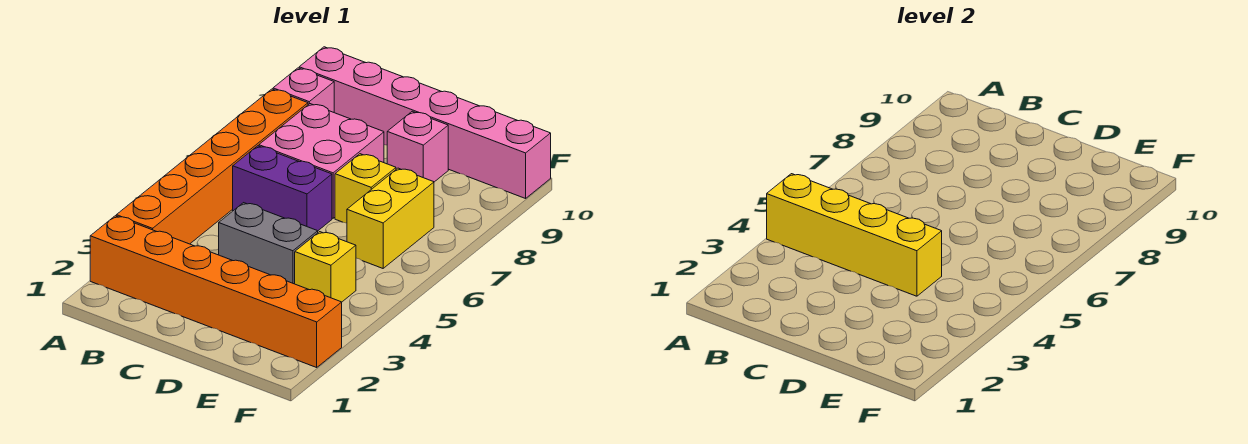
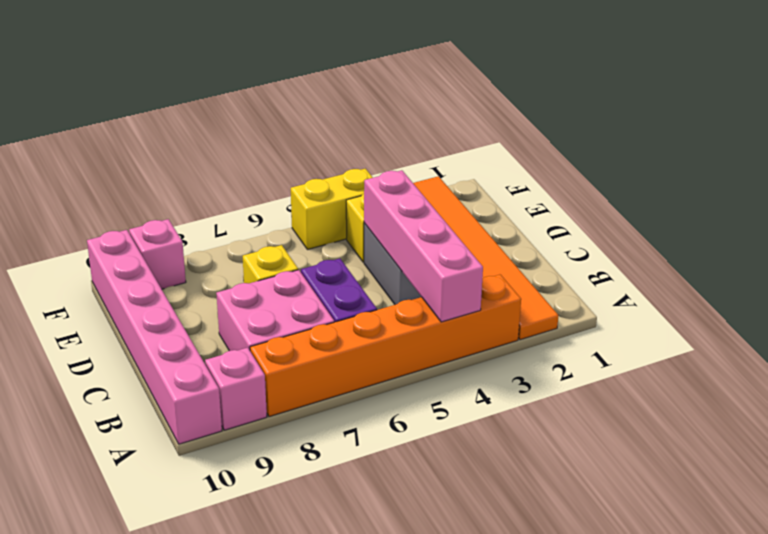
orange brick A2:F2 level 1 -> orange tile A2:F2 level 1
yellow brick A4:D4 level 2 -> pink brick A4:D4 level 2
pink brick D9 level 1 -> pink brick F9 level 1
yellow brick E6:E7 level 1 -> yellow brick F4:F5 level 1

